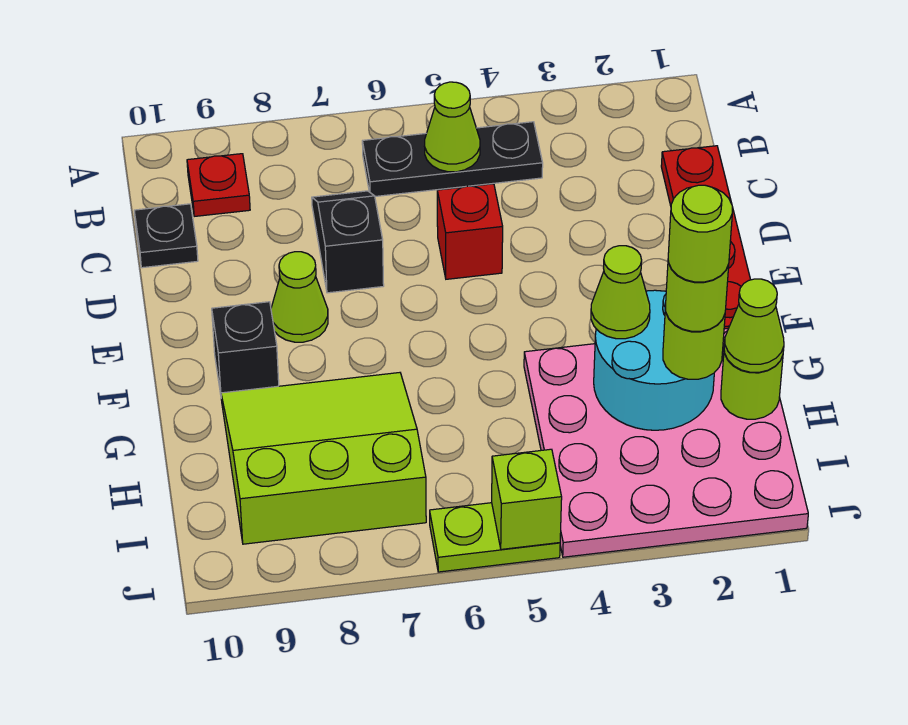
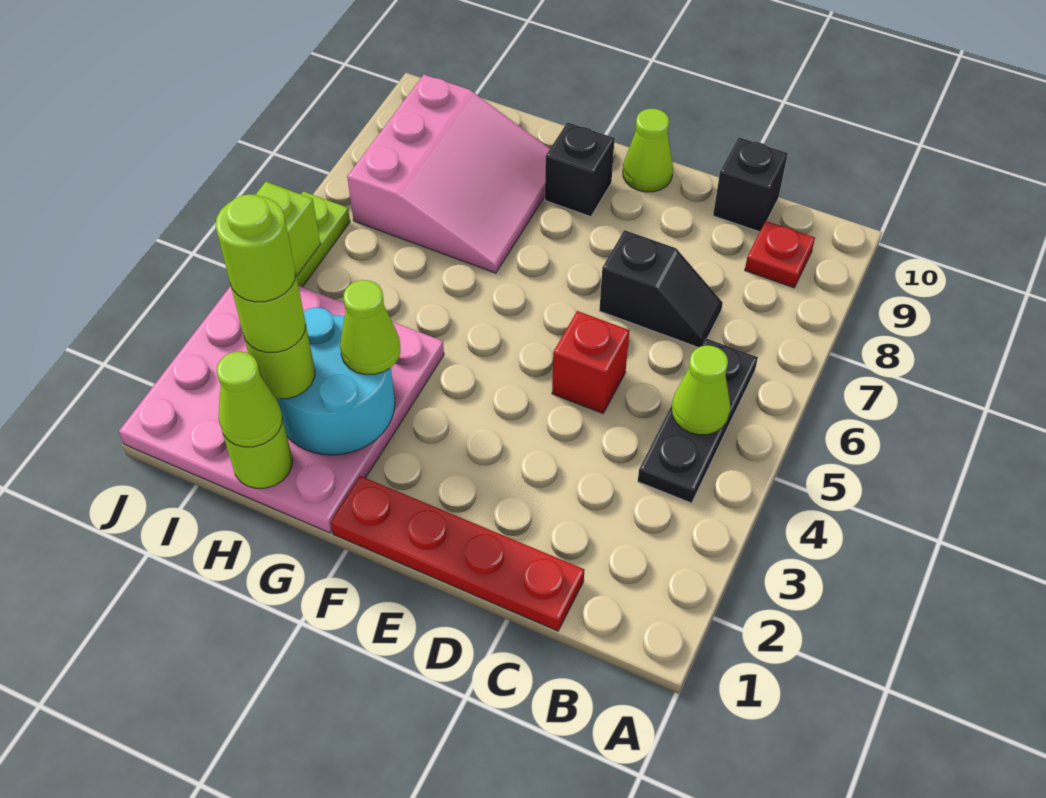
black plate C10 level 1 -> black brick C10 level 1
lime cone E8 level 1 -> lime cone E10 level 1
lime slope G7:I9 level 1 top I -> pink slope G7:I9 level 1 top I

